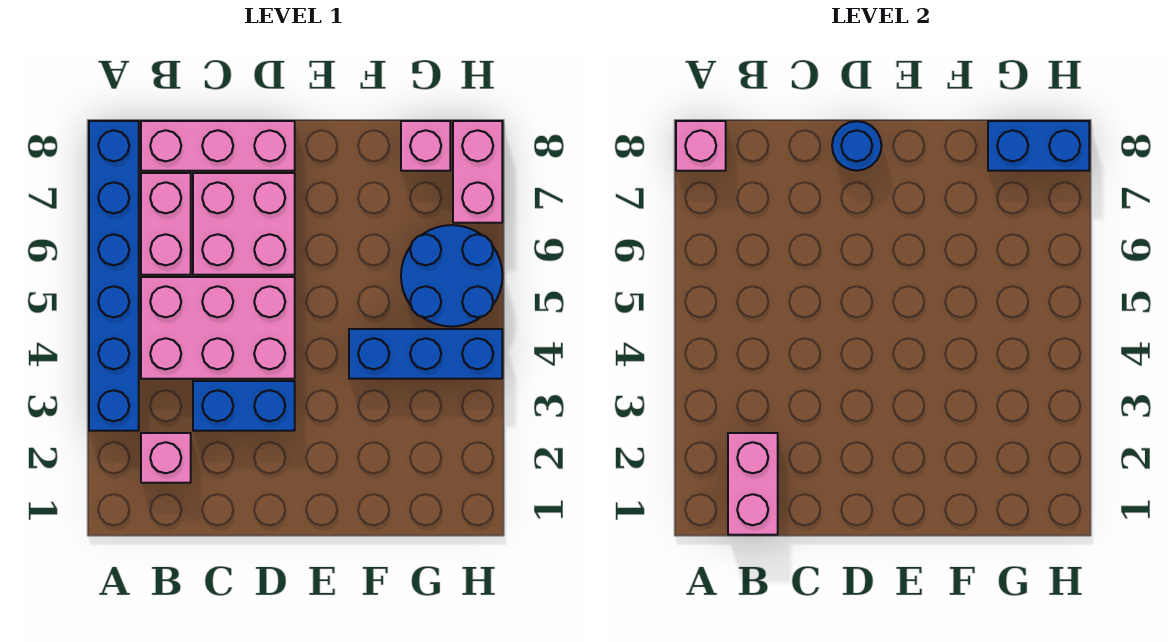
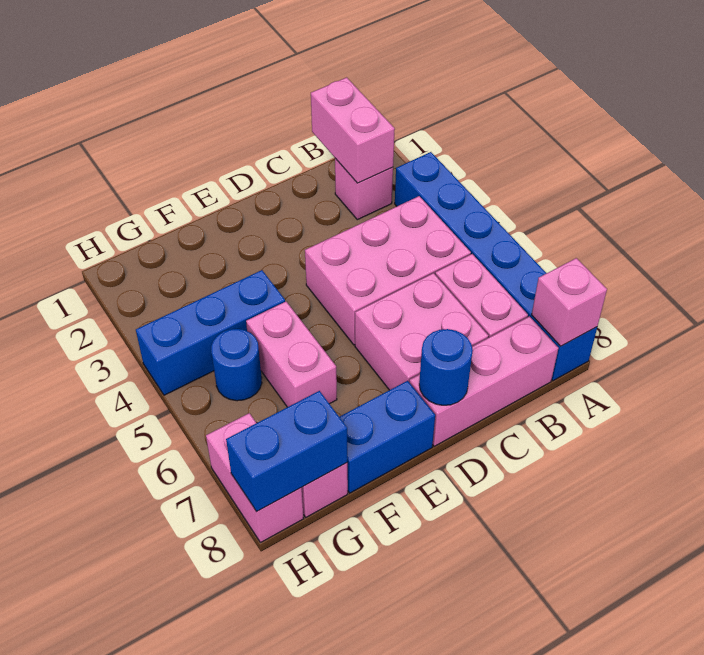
blue brick C3:D3 level 1 -> blue brick E8:F8 level 1
none -> pink brick F5:F6 level 1
blue round brick G5:H6 level 1 -> blue round brick G5 level 1

